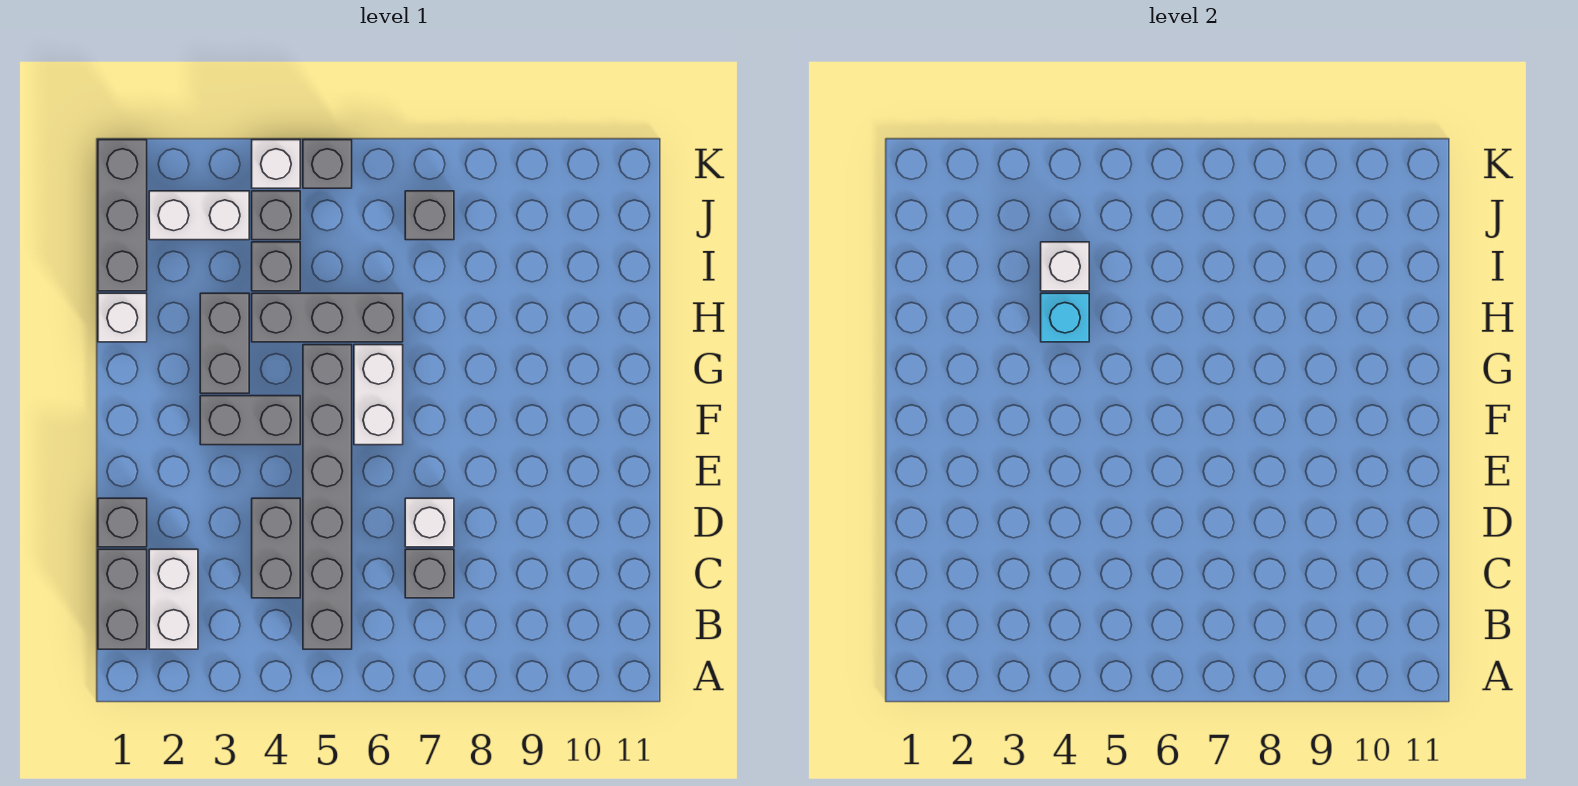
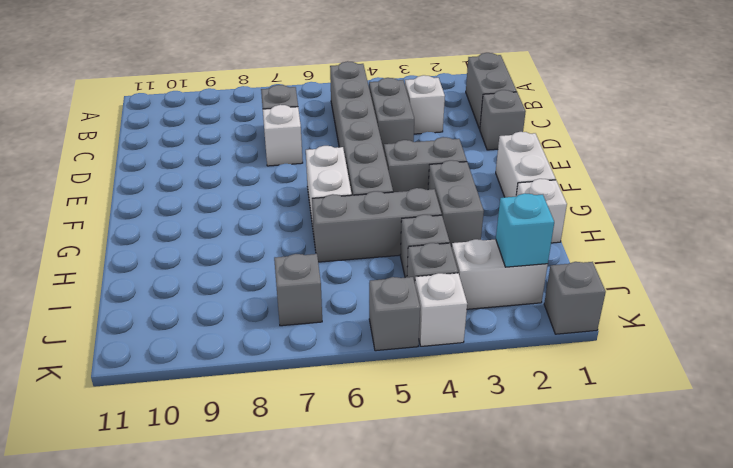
white brick B2:C2 level 1 -> white brick F1:G1 level 1
cyan brick H4 level 2 -> cyan brick J2 level 2
grey brick I1:K1 level 1 -> grey brick K1 level 1
white brick I4 level 2 -> white brick C3 level 1

